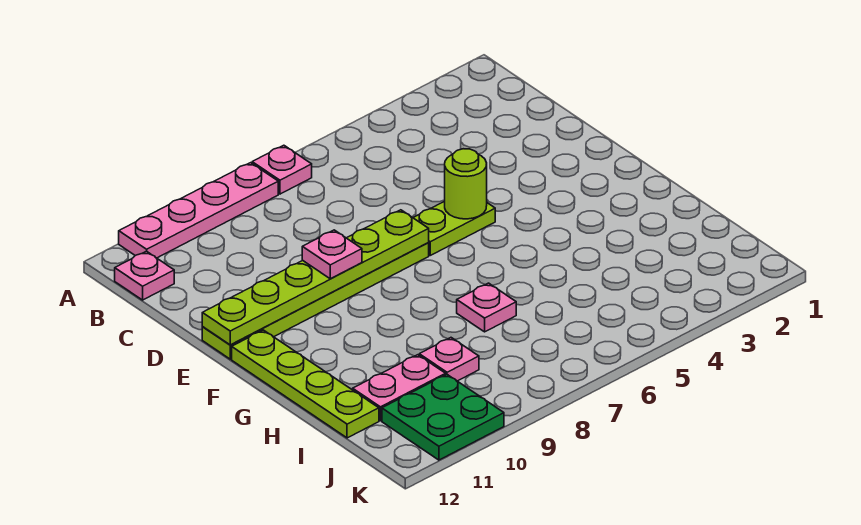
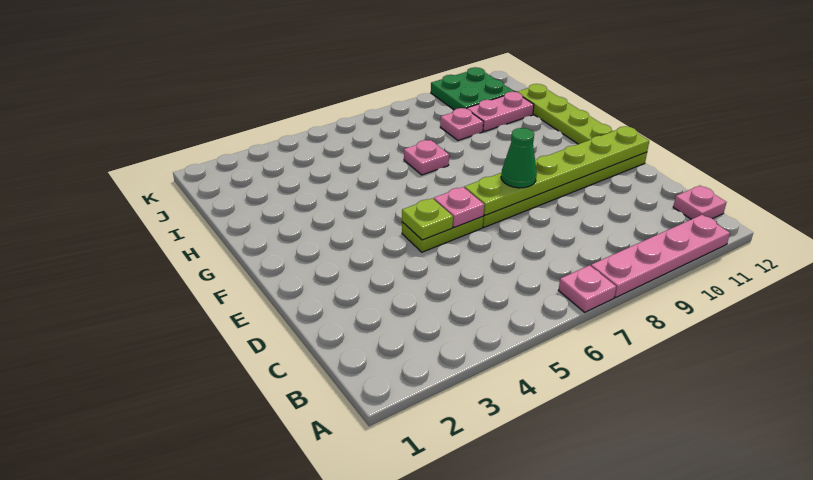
lime round brick E5 level 2 -> lime plate E5 level 2
none -> green cone E8 level 3
pink plate E9 level 3 -> pink plate E6 level 2

